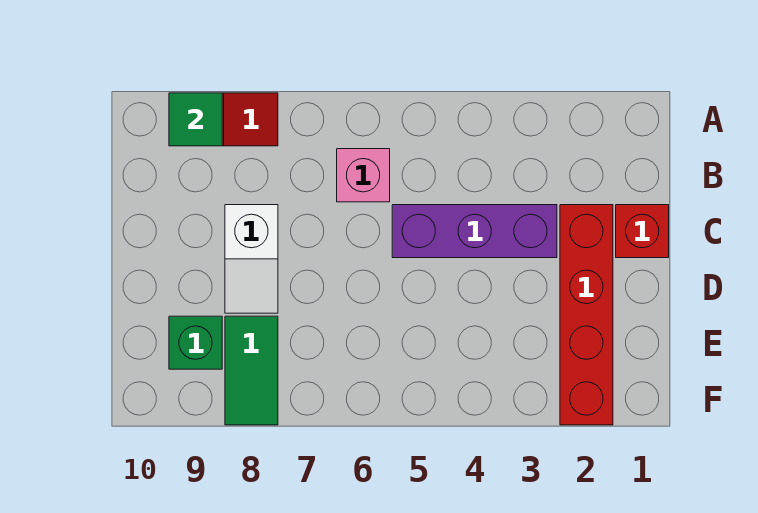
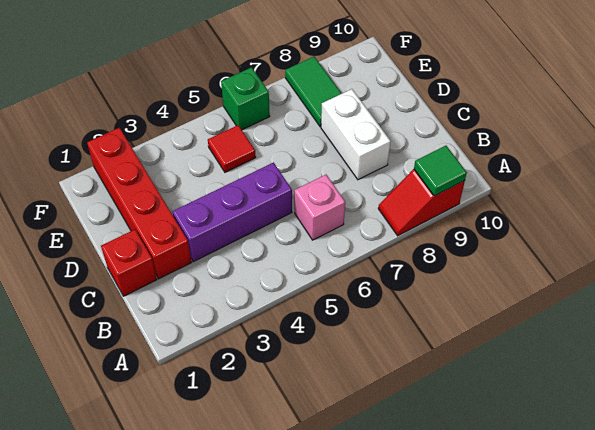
white slope C8:D8 level 1 top C -> white brick C8:D8 level 1
none -> red tile E5 level 1
green brick E9 level 1 -> green brick F6 level 1

